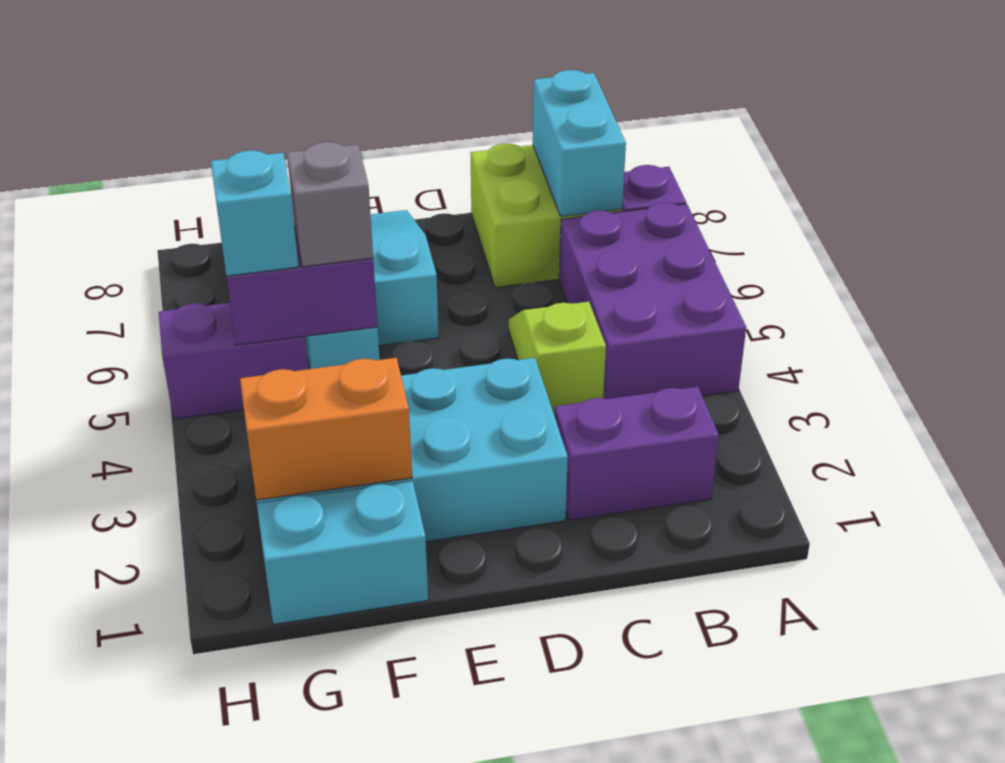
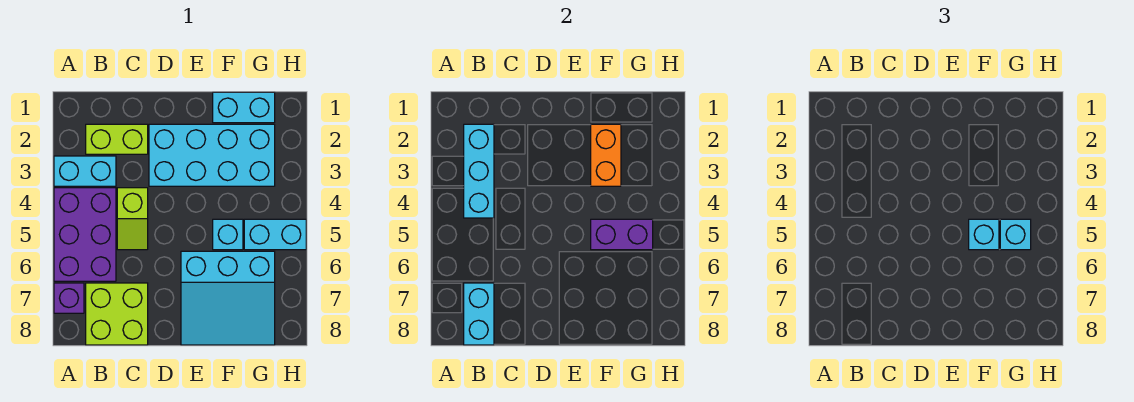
none -> cyan brick A3:B3 level 1
purple brick B2:C2 level 1 -> lime brick B2:C2 level 1
none -> cyan brick B2:B4 level 2
orange brick F2:G2 level 2 -> orange brick F2:F3 level 2
grey brick F5 level 3 -> cyan brick F5 level 3
purple brick G5:H5 level 1 -> cyan brick G5:H5 level 1

